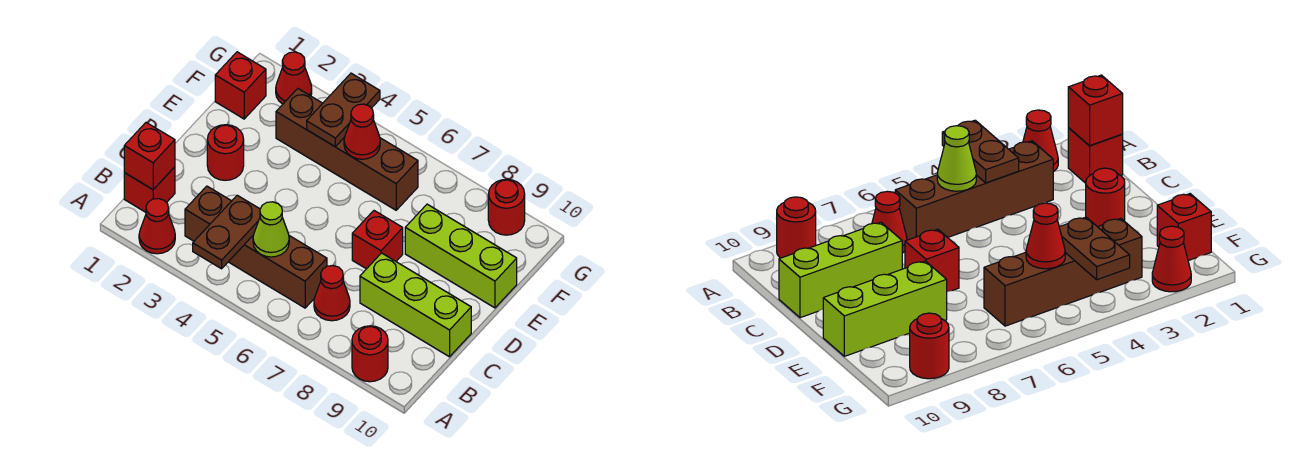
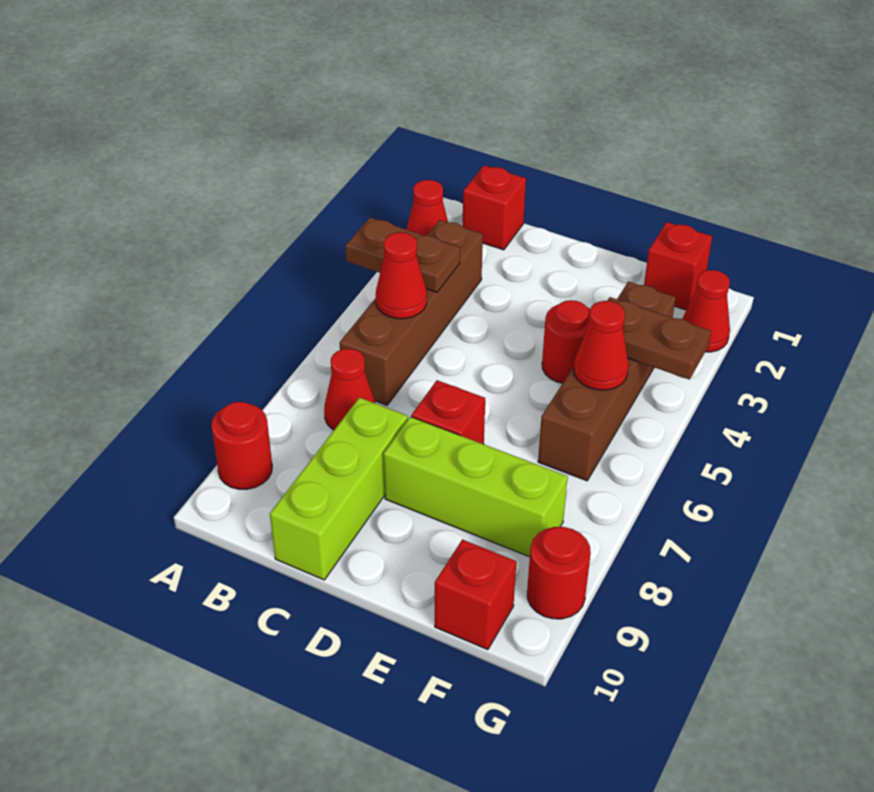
red brick B1 level 2 -> red brick F10 level 1
lime cone B5 level 2 -> red cone B5 level 2
red round brick D2 level 1 -> red round brick E4 level 1
lime brick E8:E10 level 1 -> lime brick D8:F8 level 1

